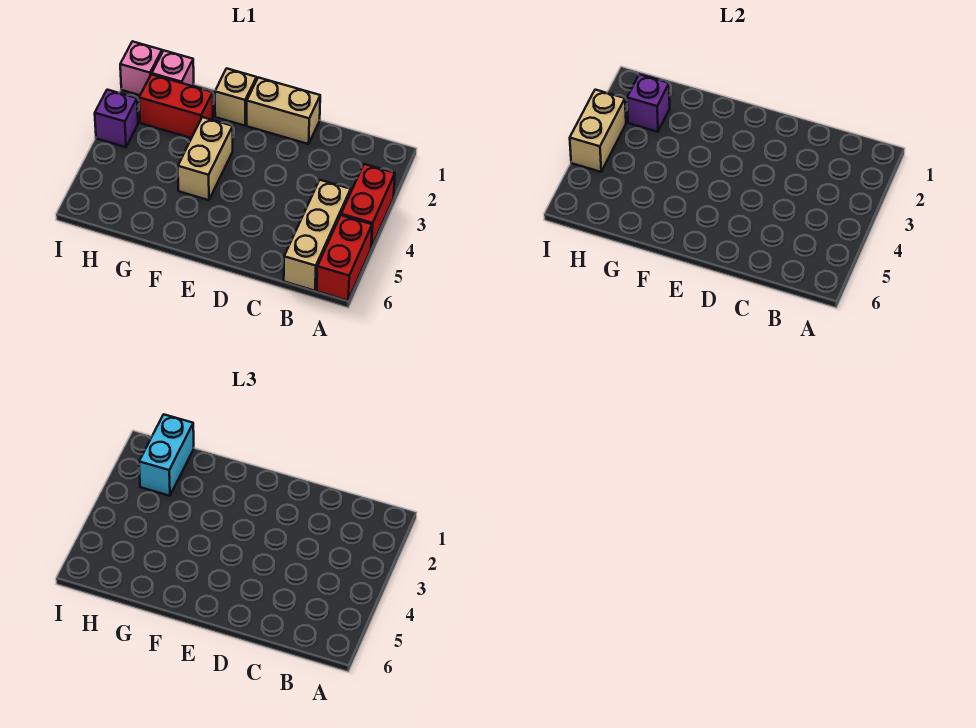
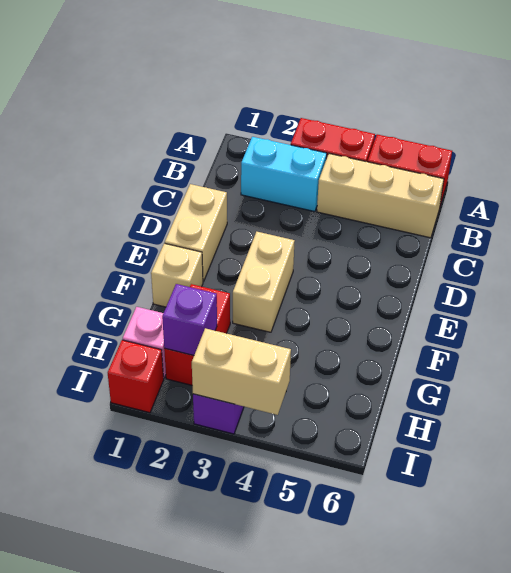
tan brick F3:F4 level 1 -> tan brick E3:F3 level 1
cyan brick H1:H2 level 3 -> cyan brick B2:B3 level 1
pink brick I1 level 1 -> red brick I1 level 1

